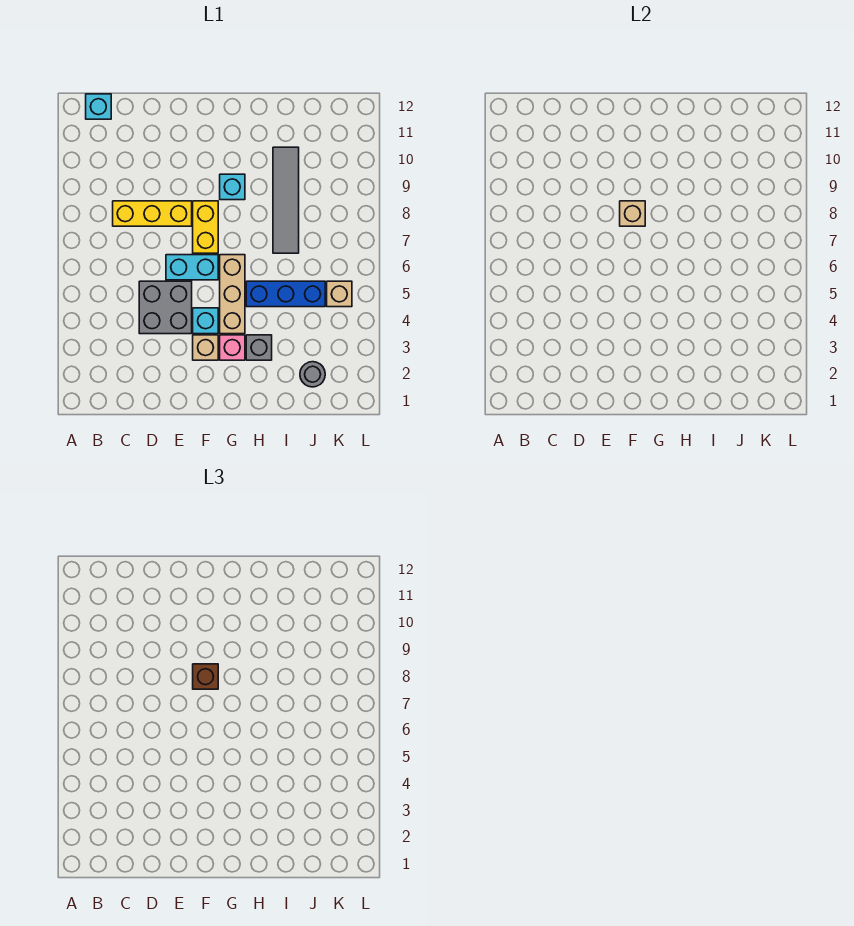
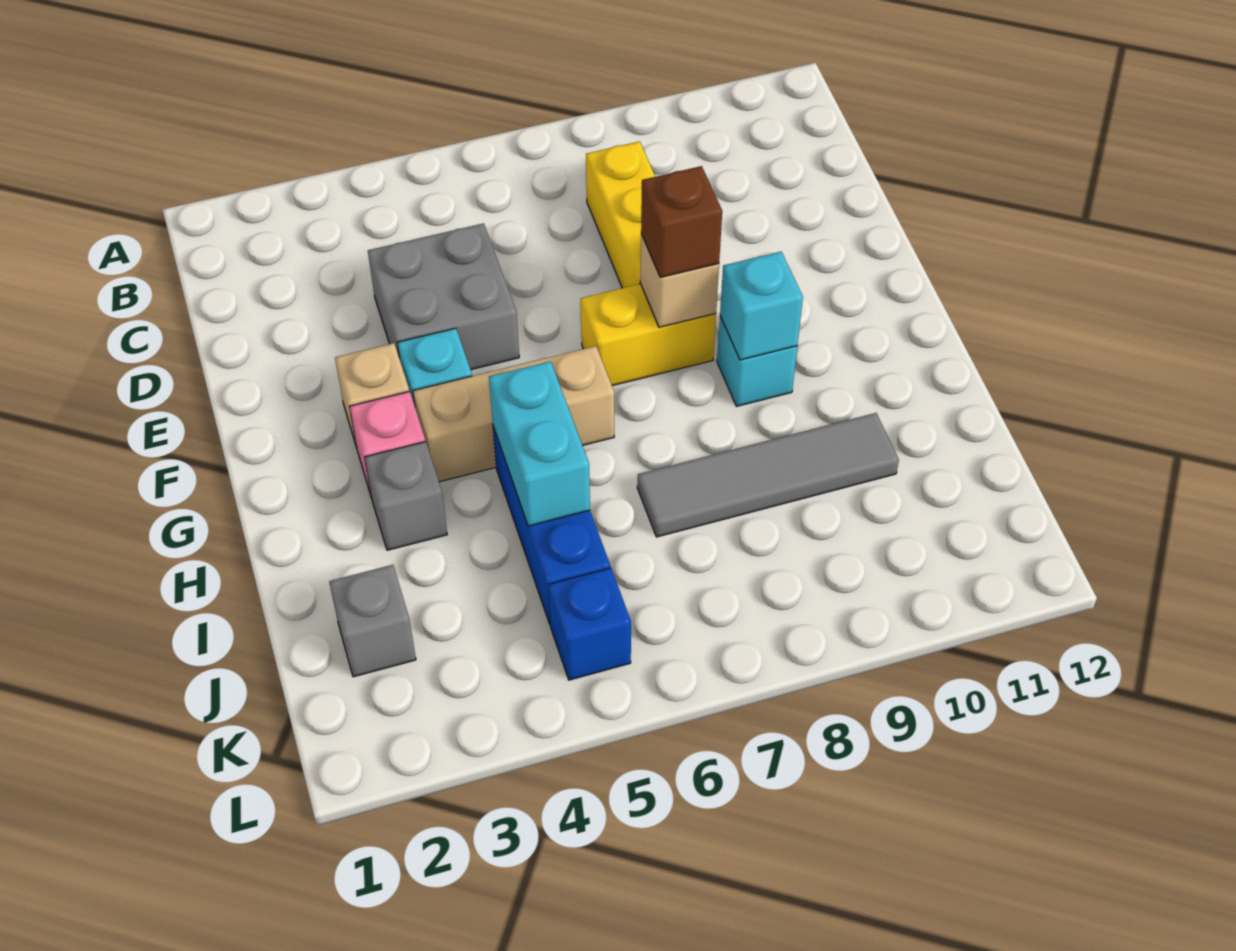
cyan brick B12 level 1 -> cyan brick G9 level 2
cyan brick E6:F6 level 1 -> cyan brick H5:I5 level 2
grey round brick J2 level 1 -> grey brick J2 level 1
tan brick K5 level 1 -> blue brick K5 level 1

